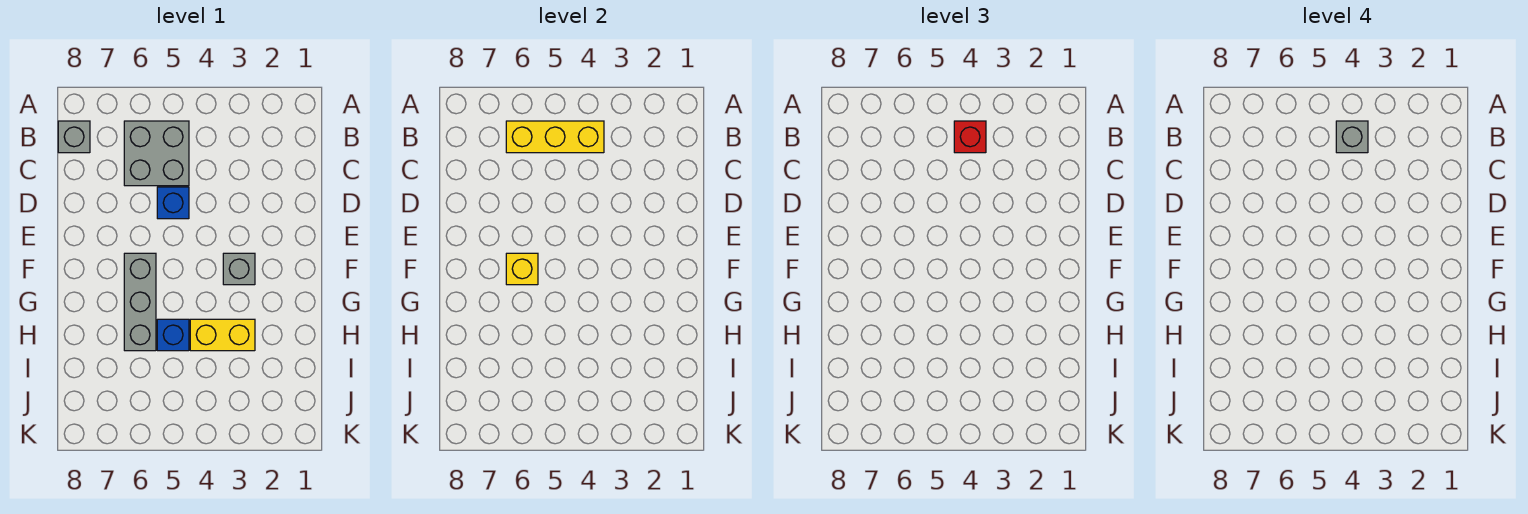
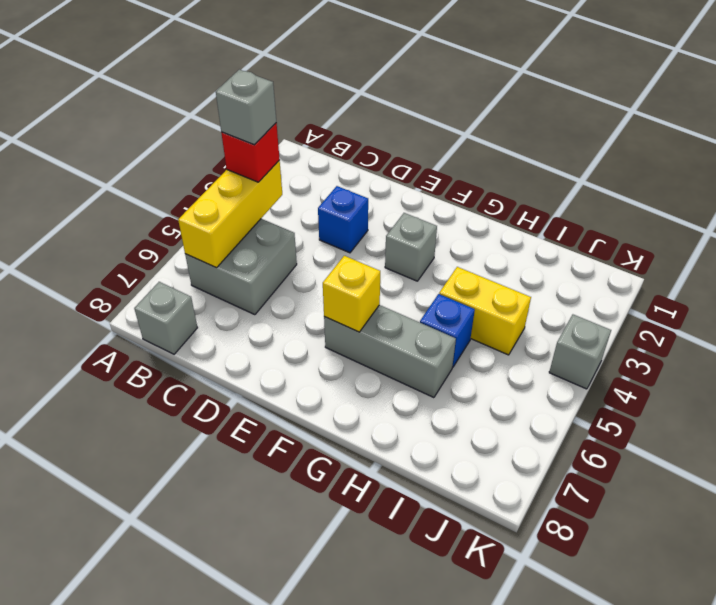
blue brick D5 level 1 -> blue brick D3 level 1
yellow brick H3:H4 level 1 -> yellow brick H4:I4 level 1
none -> grey brick K4 level 1

